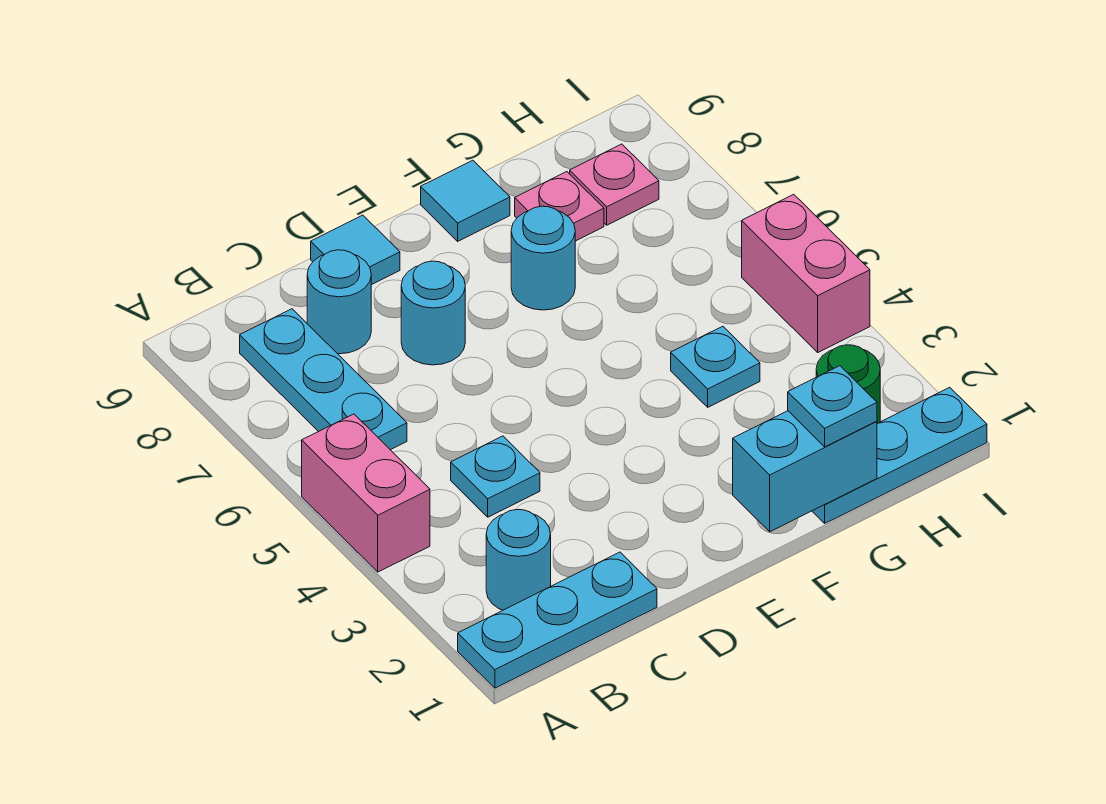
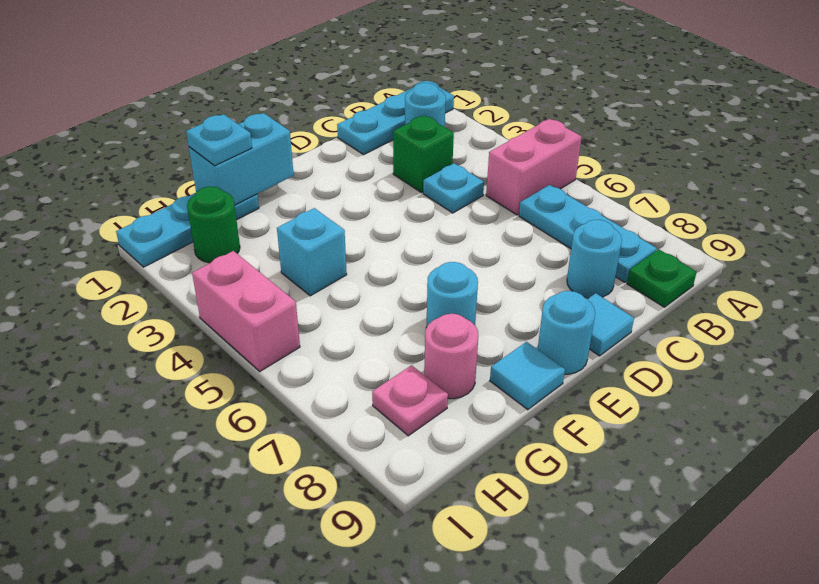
pink brick A4:A5 level 1 -> pink brick A5:B5 level 1
none -> green plate B9 level 1
none -> green brick C3 level 1
cyan round brick D7 level 1 -> cyan round brick E9 level 1
cyan plate G4 level 1 -> cyan brick G4 level 1
pink plate G8 level 1 -> pink round brick G8 level 1

